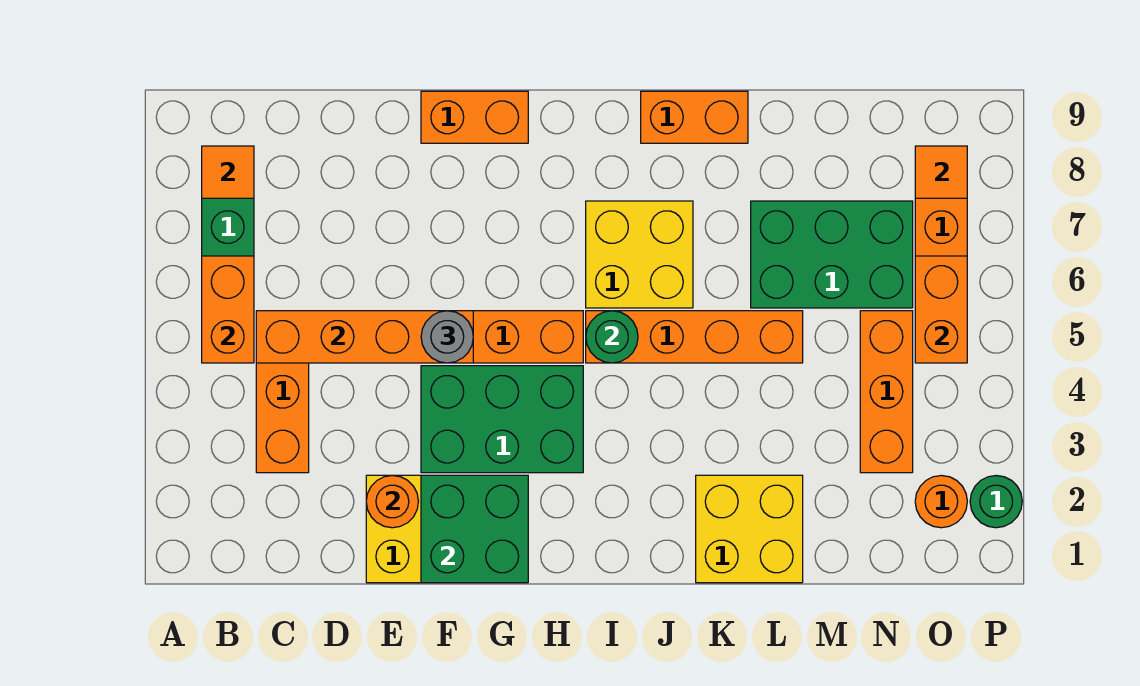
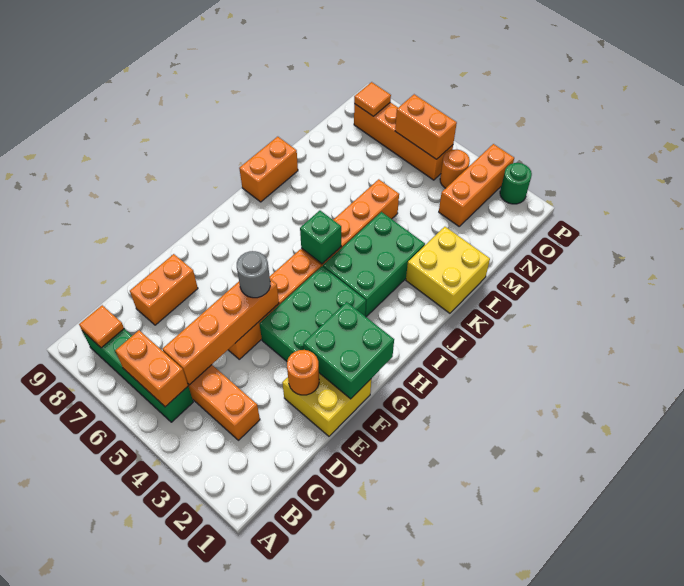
orange brick F9:G9 level 1 -> orange brick D8:E8 level 1
green round brick I5 level 2 -> green brick I5 level 2
yellow brick I6:J7 level 1 -> none
green brick L6:N7 level 1 -> green brick I3:K4 level 1
orange brick N3:N5 level 1 -> orange brick N3:P3 level 1
orange round brick O2 level 1 -> orange round brick O4 level 1

